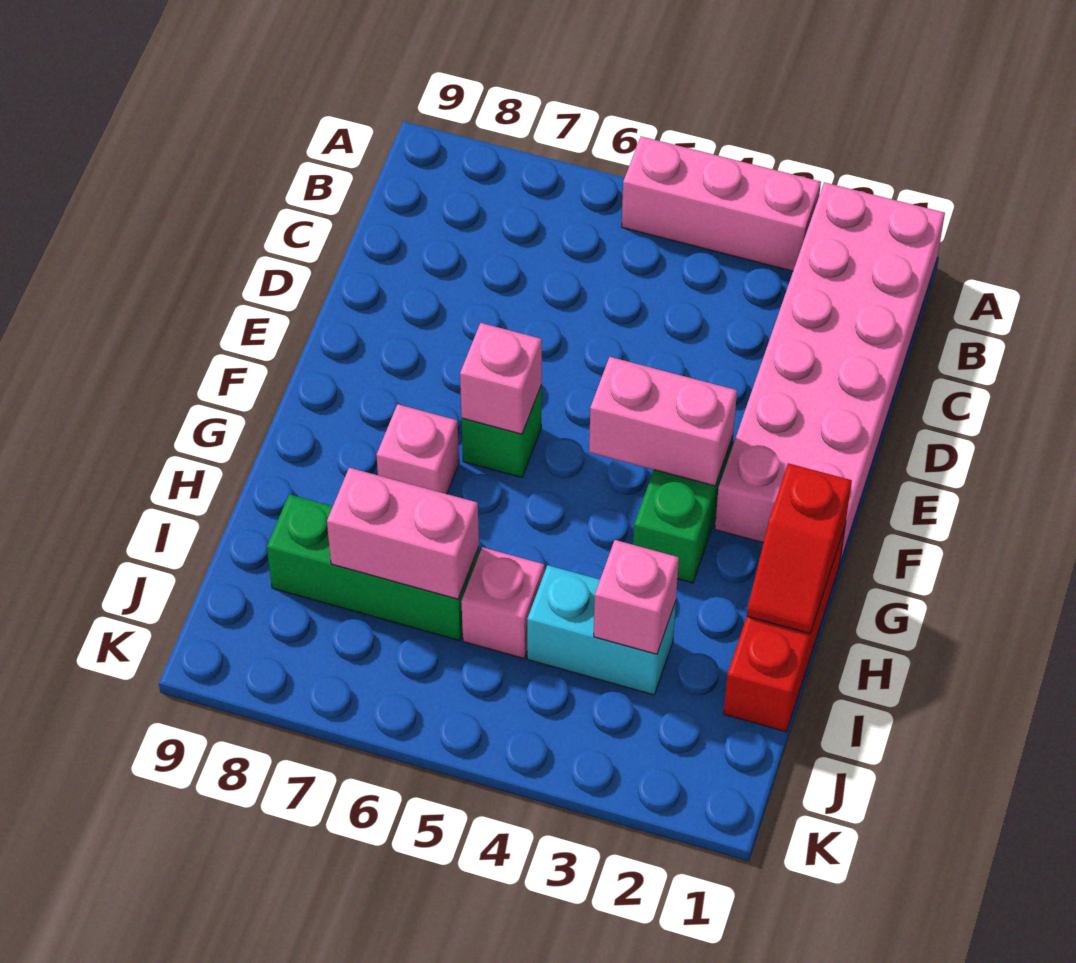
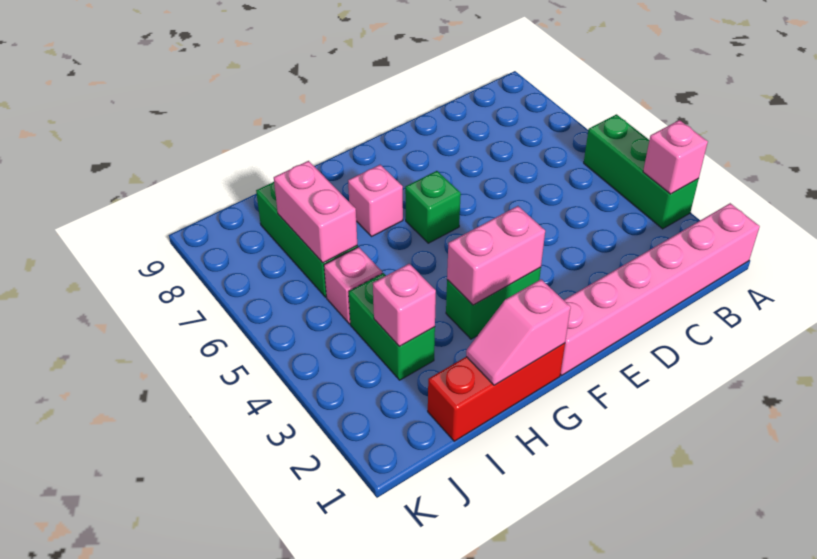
pink brick A1:F2 level 1 -> pink brick A1:F1 level 1
pink brick A3:A5 level 1 -> green brick A3:A5 level 1
pink brick F3:F4 level 2 -> pink brick F3:G3 level 2
pink brick F6 level 2 -> pink brick A3 level 2
red slope G1:H1 level 2 top G -> pink slope G1:H1 level 2 top G
cyan brick I3:I4 level 1 -> green brick I3:I4 level 1

